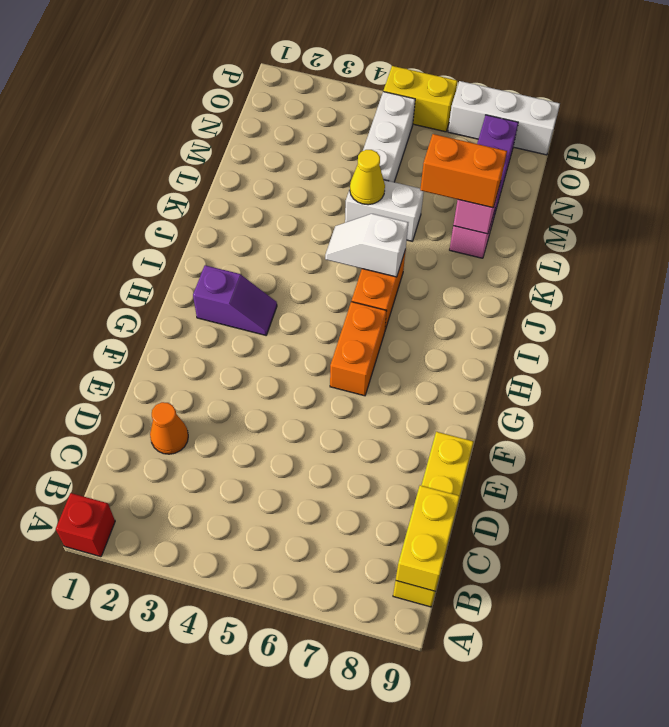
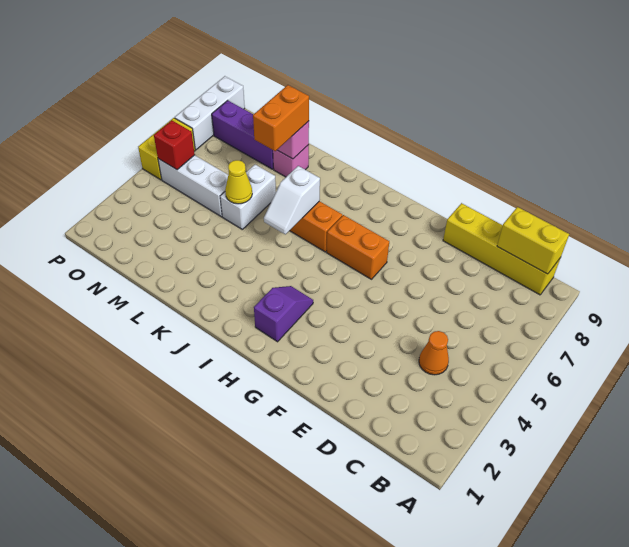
red brick A1 level 1 -> red brick O5 level 2
orange cone D2 level 1 -> orange cone C4 level 1

